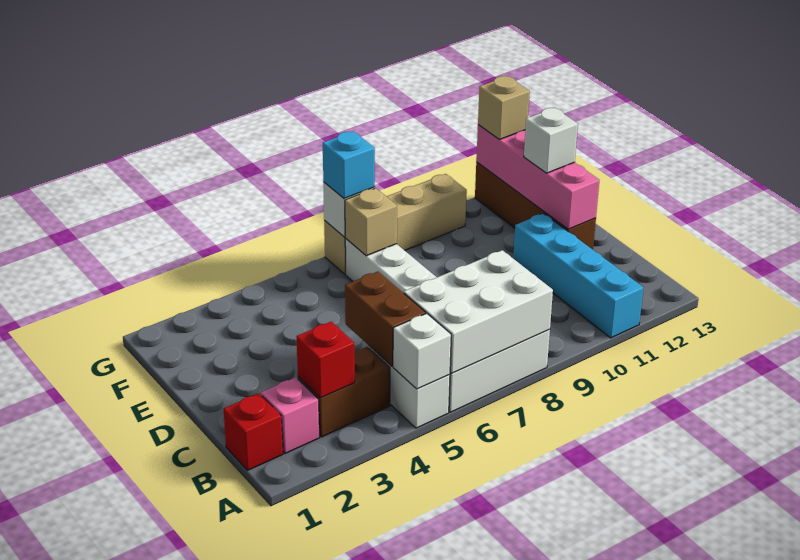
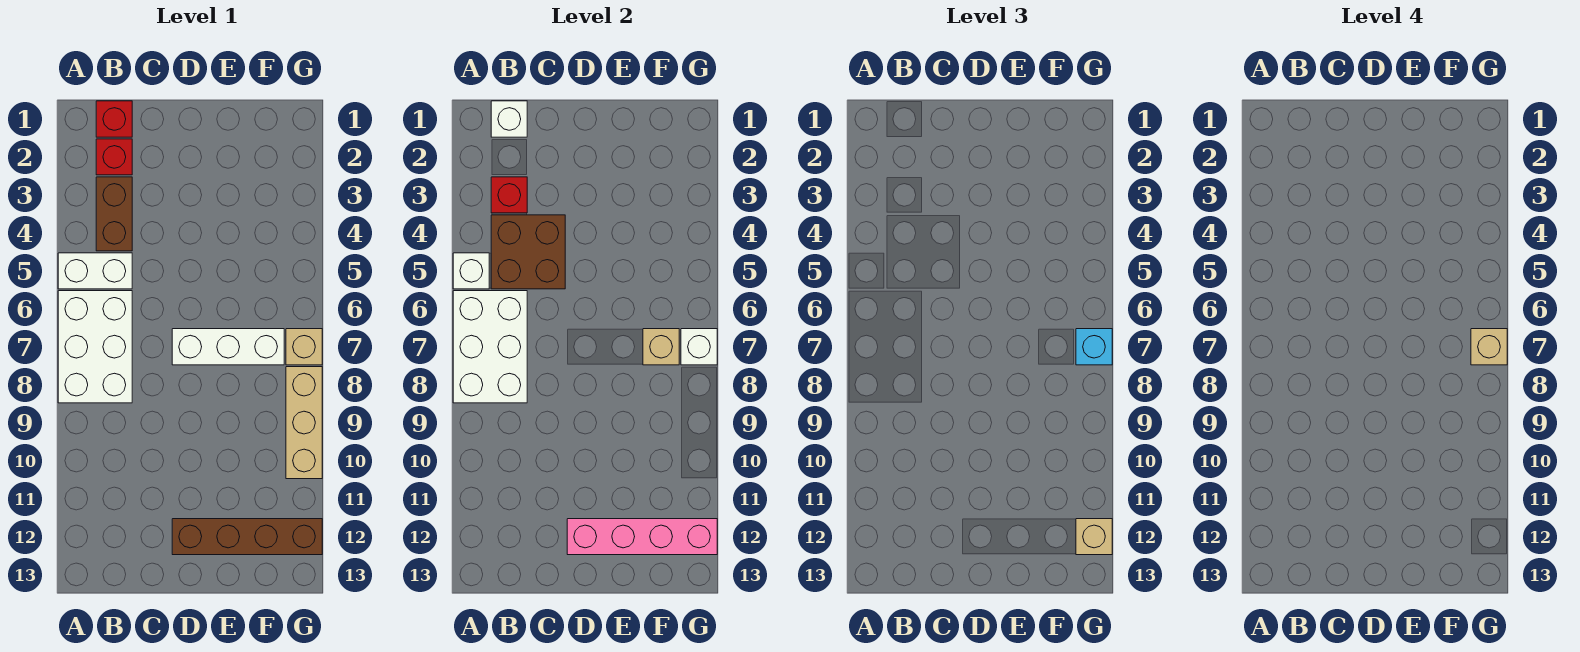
cyan brick A11:D11 level 1 -> none
pink brick B2 level 1 -> red brick B2 level 1
brown brick B5:C5 level 2 -> brown brick B4:C5 level 2
white brick E12 level 3 -> white brick B1 level 2
none -> tan brick G7 level 4

